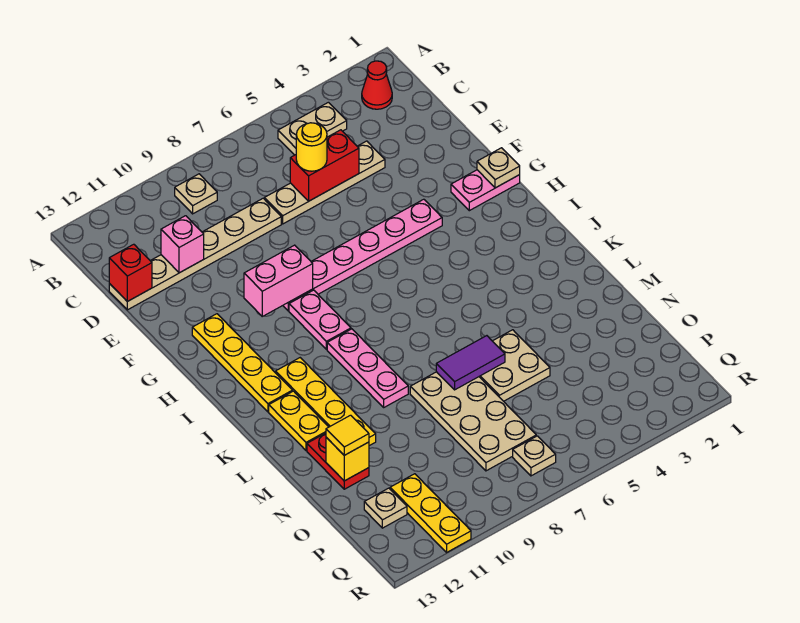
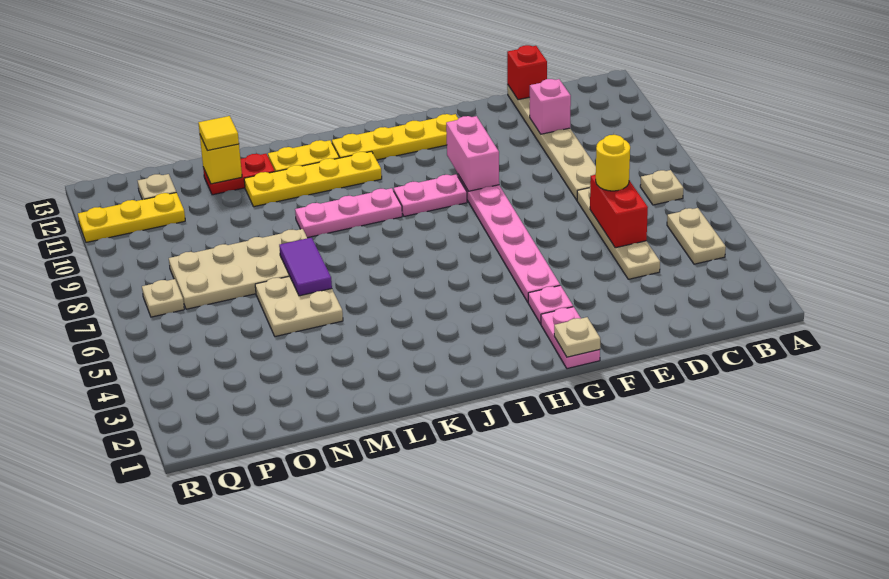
red cone B2 level 1 -> none
tan plate B9 level 1 -> tan plate B7 level 1
none -> pink plate G3 level 1

